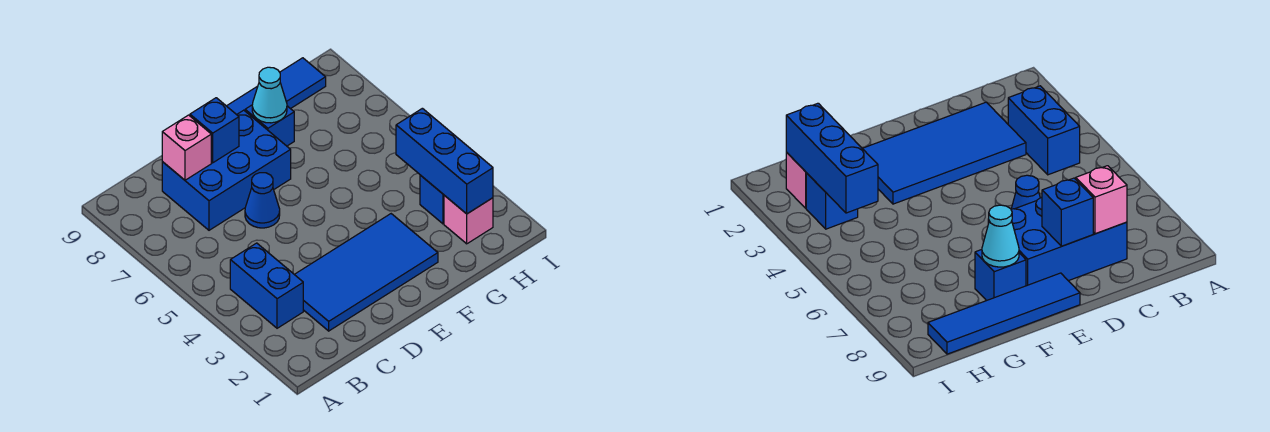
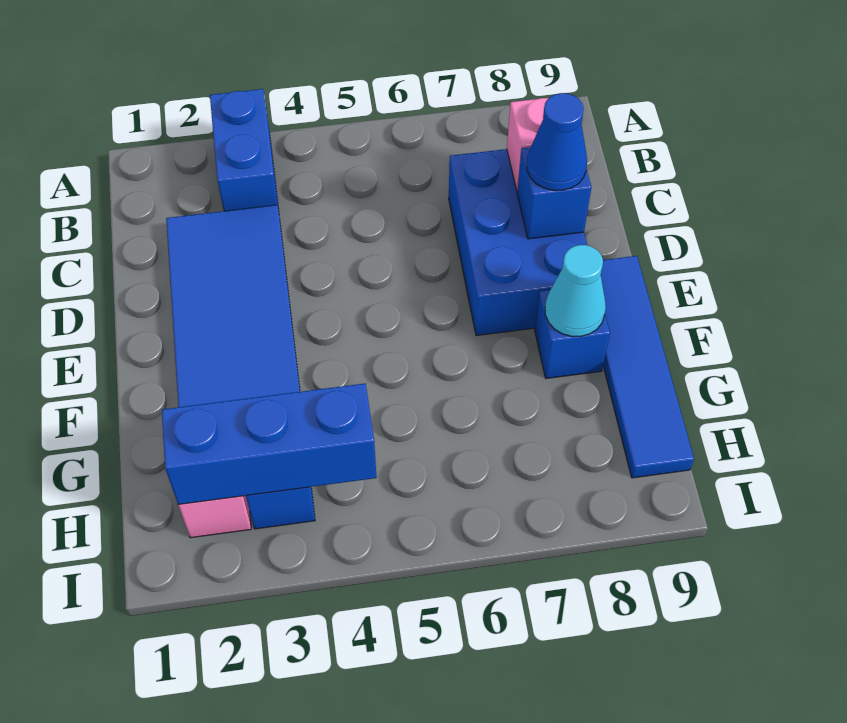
blue brick B3:B4 level 1 -> blue brick A3:B3 level 1
blue cone D6 level 1 -> blue cone D8 level 3

